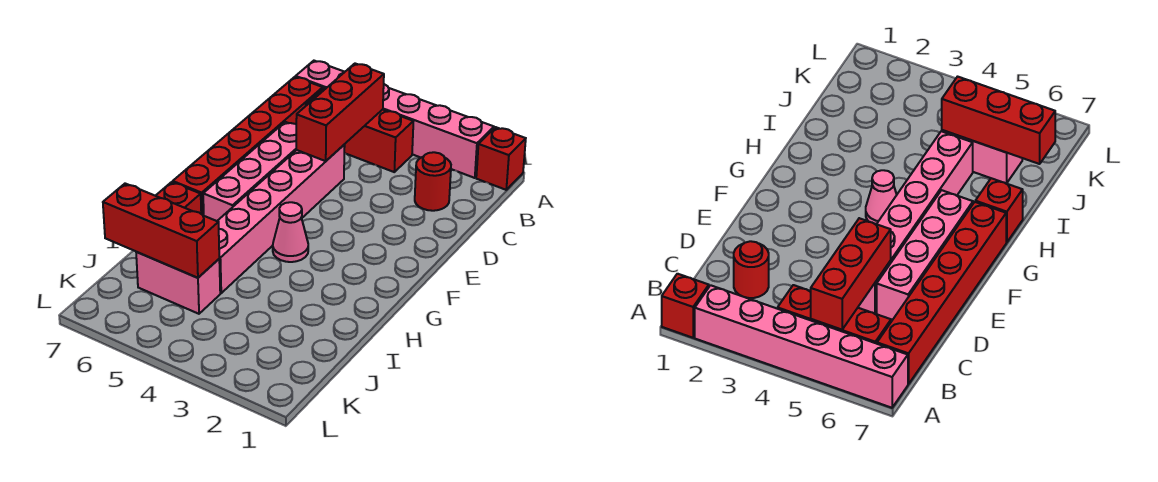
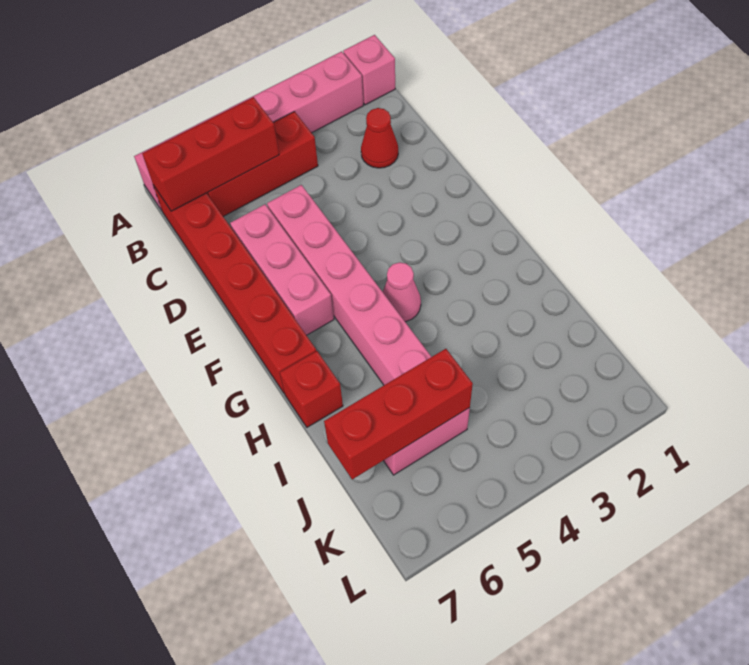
red brick A1 level 1 -> pink brick A1 level 1
red brick B5:D5 level 2 -> red brick B5:B7 level 2
red round brick C2 level 1 -> red cone C2 level 1
pink brick D6:G6 level 1 -> pink brick D6:F6 level 1

